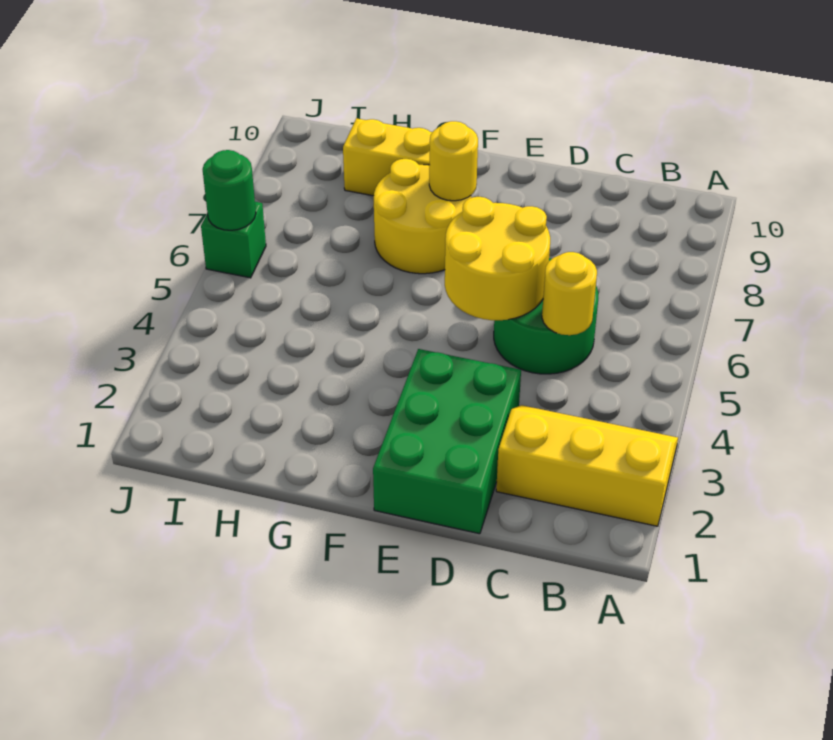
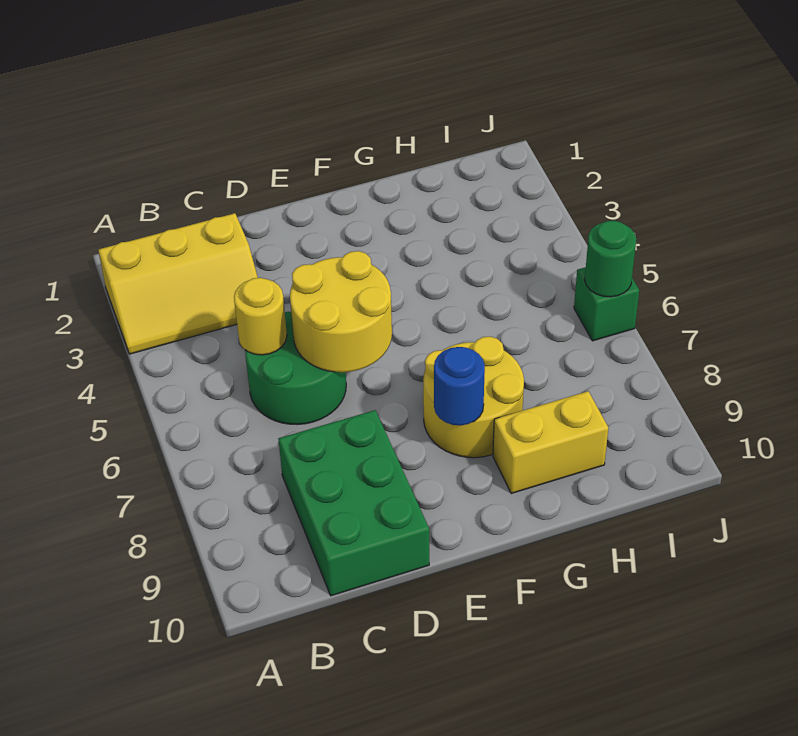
green brick D1:E3 level 1 -> green brick C8:D10 level 1
yellow round brick F8 level 2 -> blue round brick F8 level 2

